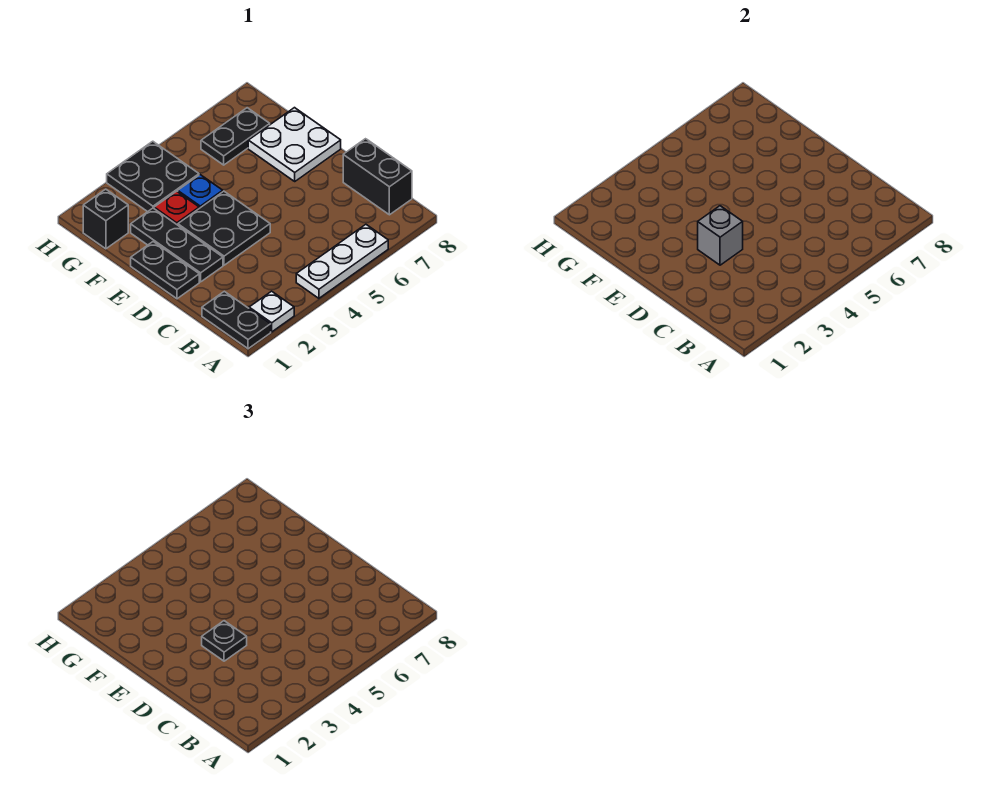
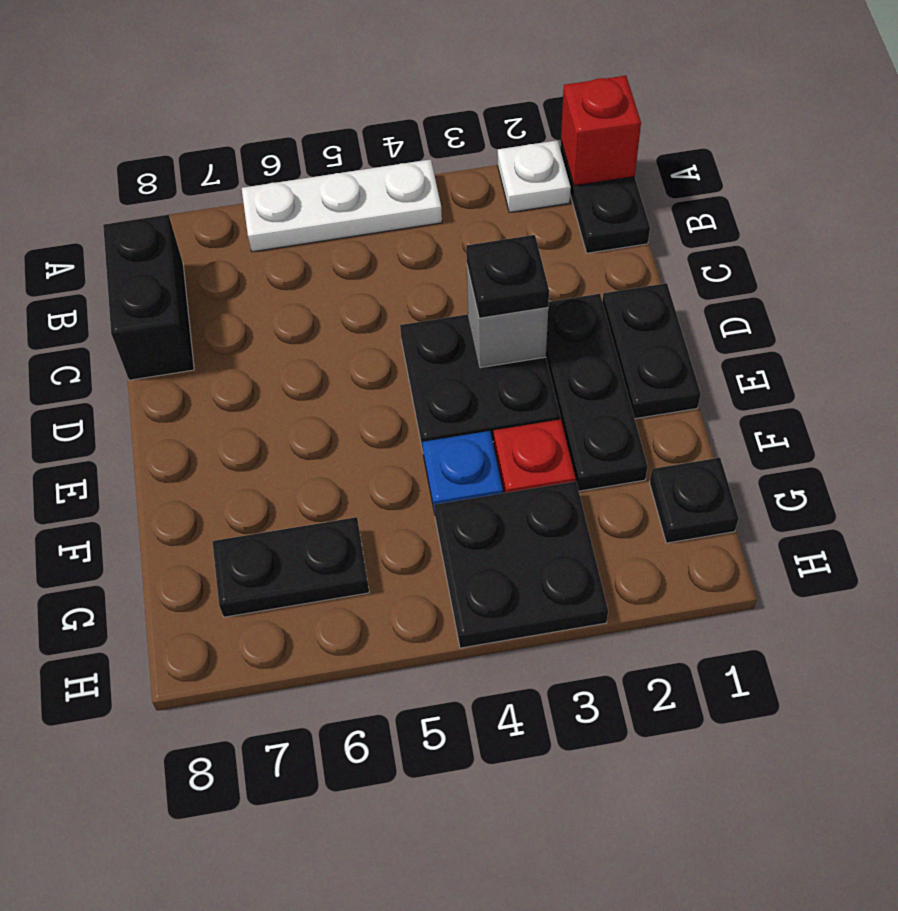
none -> red brick A1 level 2
white plate E7:F8 level 1 -> none
black brick G1 level 1 -> black plate G1 level 1

